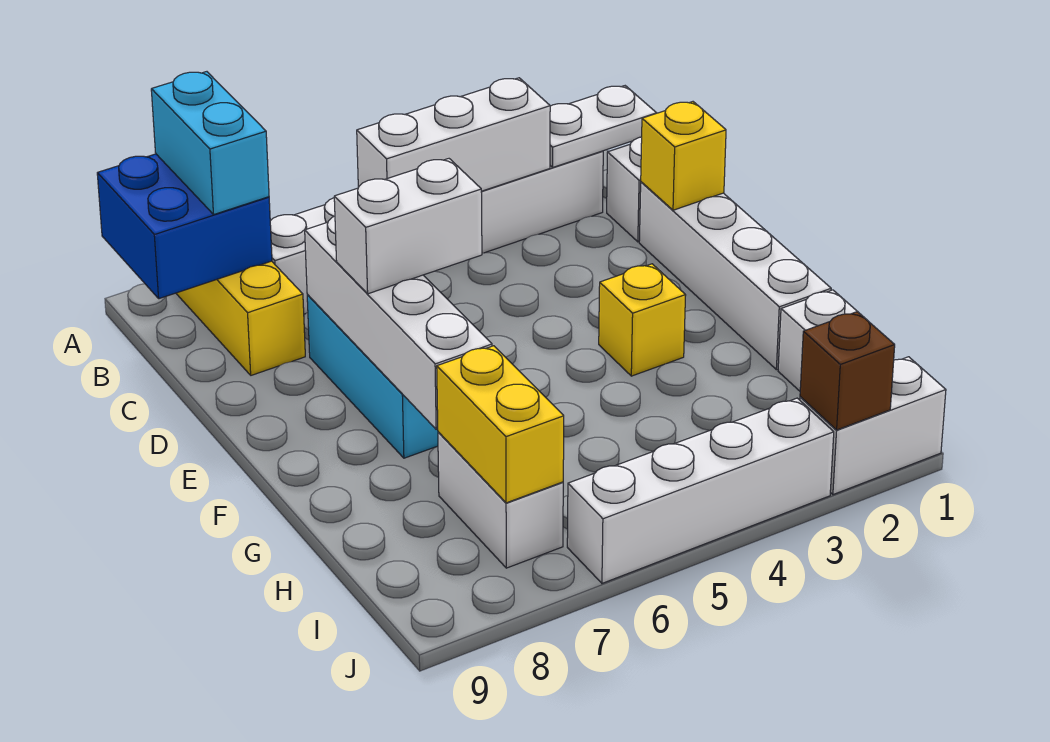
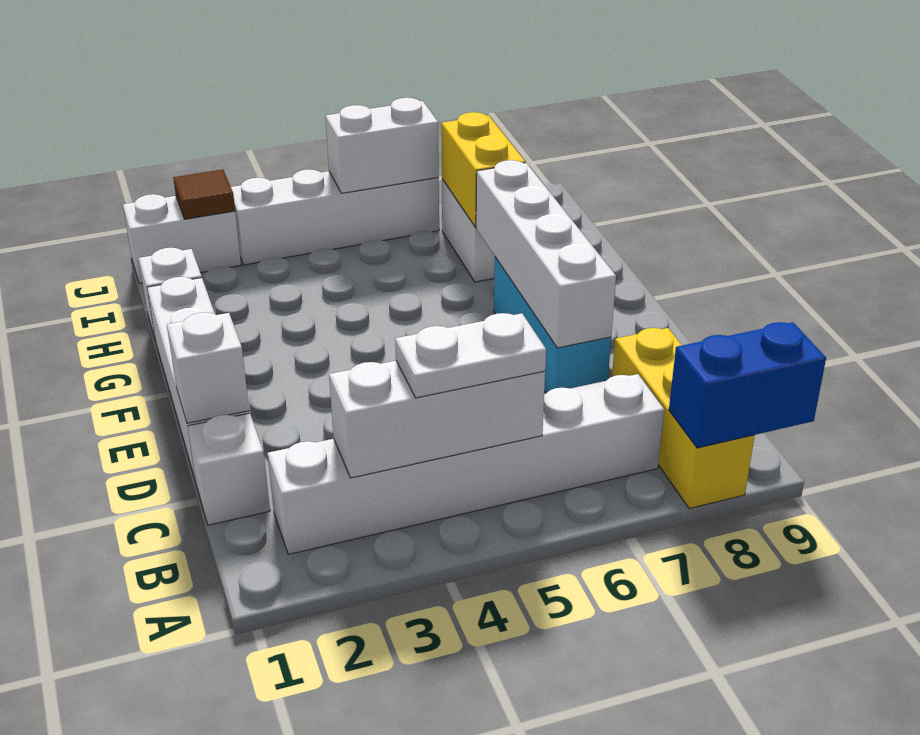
blue brick A8:B9 level 2 -> blue brick A8:A9 level 2
cyan brick A8:B8 level 3 -> none
white plate B1:B2 level 2 -> white plate B4:B5 level 3
yellow brick D1 level 2 -> white brick D1 level 2
white brick E6:E7 level 3 -> white brick J5:J6 level 2
yellow brick F3 level 1 -> none
brown brick J2 level 2 -> brown tile J2 level 2

